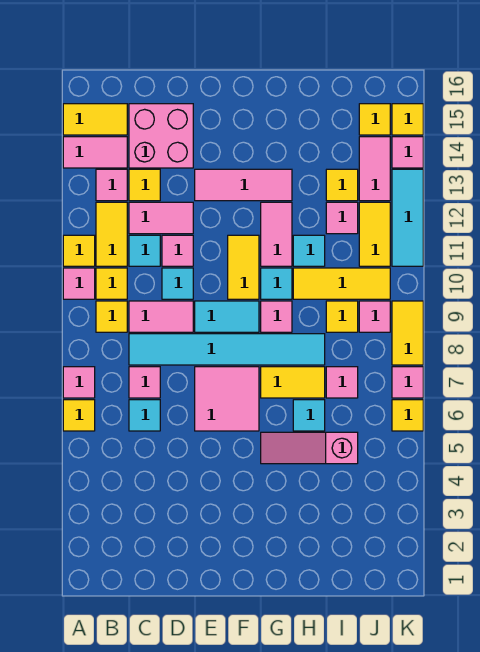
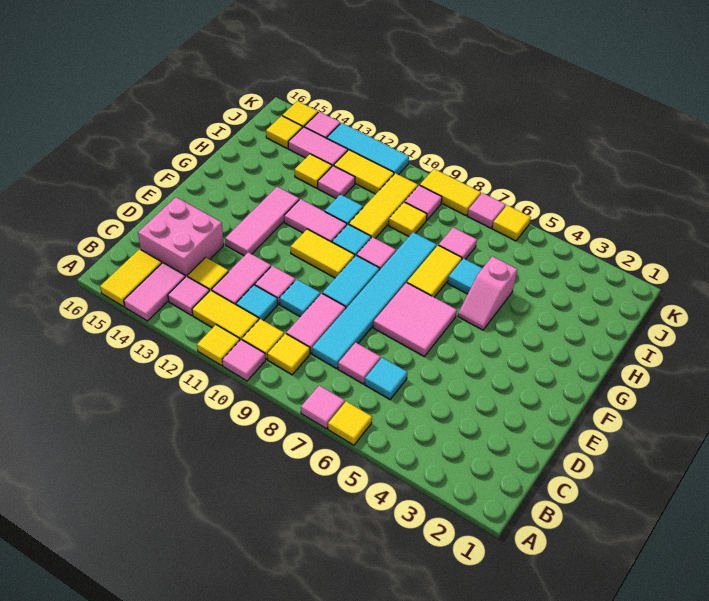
pink slope G5:I5 level 1 top I -> pink slope G5:H5 level 1 top H

